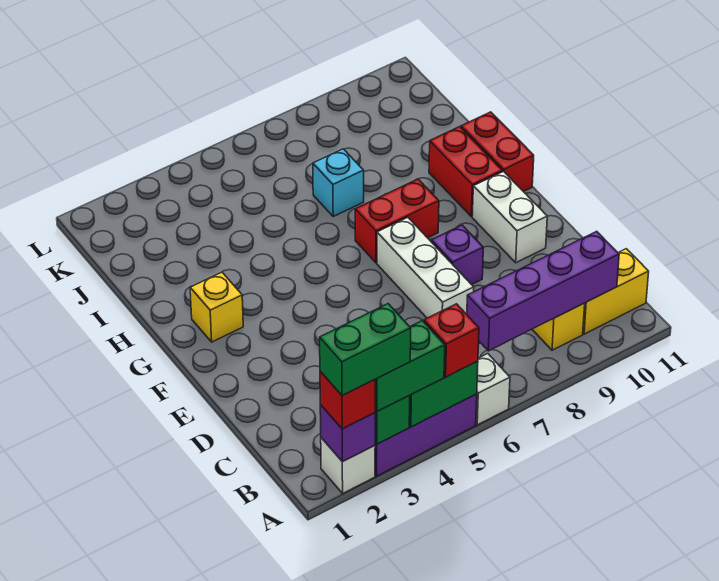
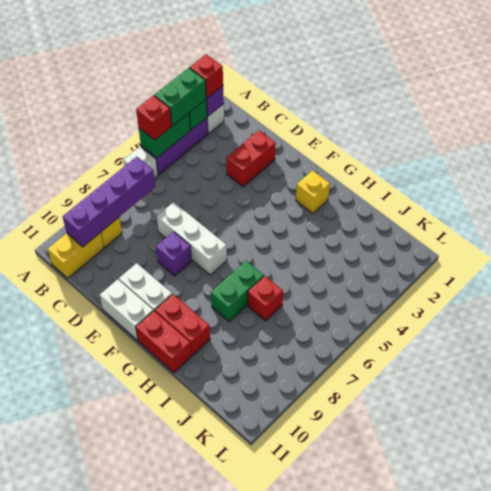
green brick A2:A3 level 4 -> green brick H7:H8 level 1
none -> white brick E11:F11 level 1
red brick G7:G8 level 1 -> red brick D2:D3 level 1
cyan brick I7 level 1 -> red brick I7 level 1

